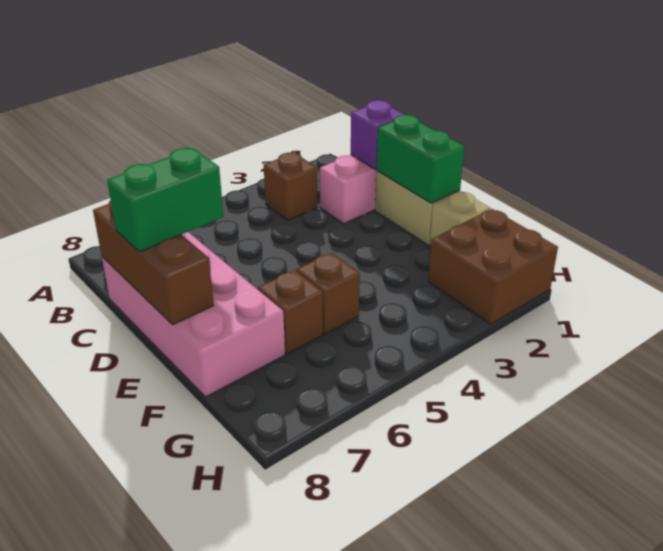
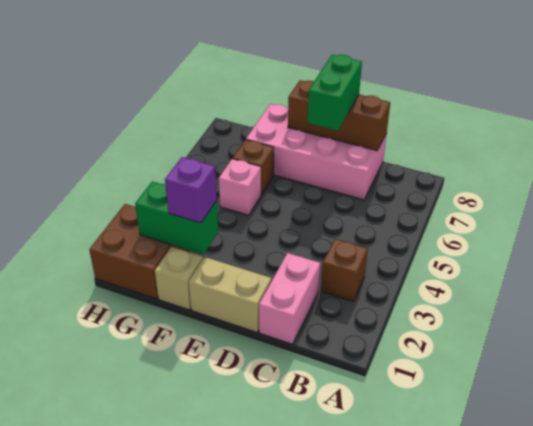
purple brick C1 level 2 -> purple brick F2 level 3
green brick D1:E1 level 2 -> green brick F2:G2 level 2
brown brick F5 level 1 -> pink brick F5 level 1

